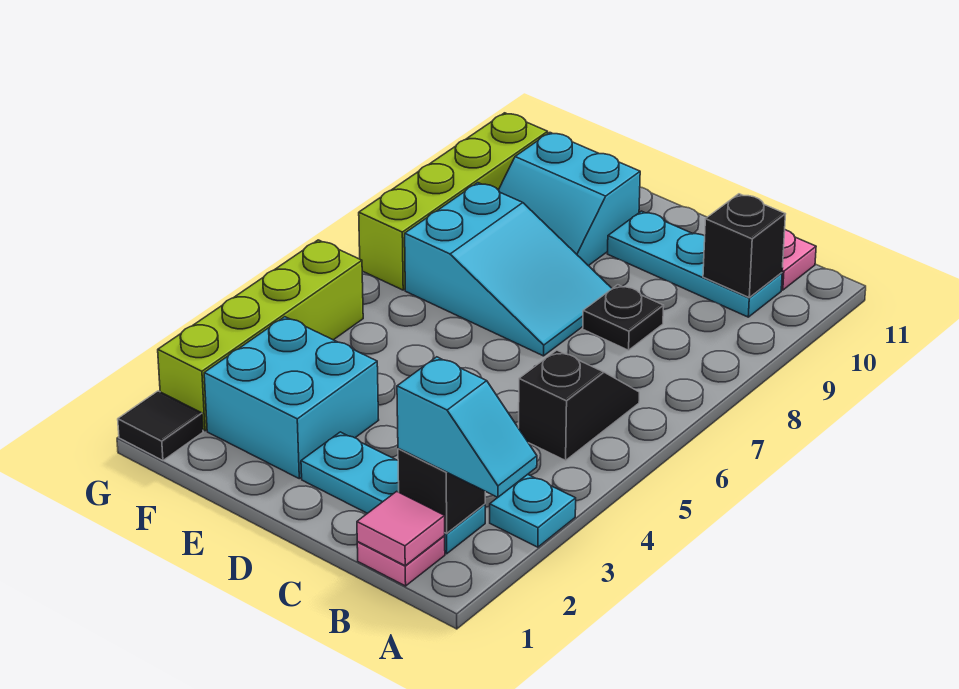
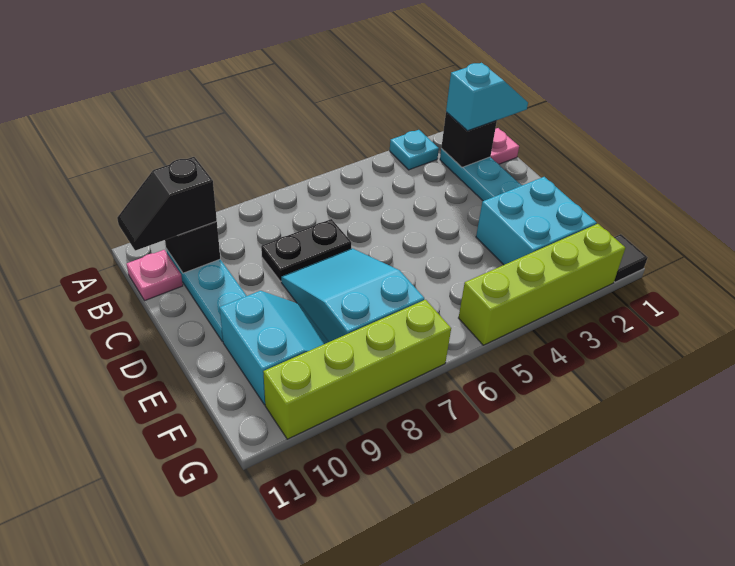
cyan slope A2:B2 level 3 top B -> cyan slope B1:B2 level 3 top 2
pink tile B1 level 2 -> none
black slope B5:B6 level 1 top 5 -> black slope B10:B11 level 3 top 10
black plate C8 level 1 -> black plate C7:C8 level 1

